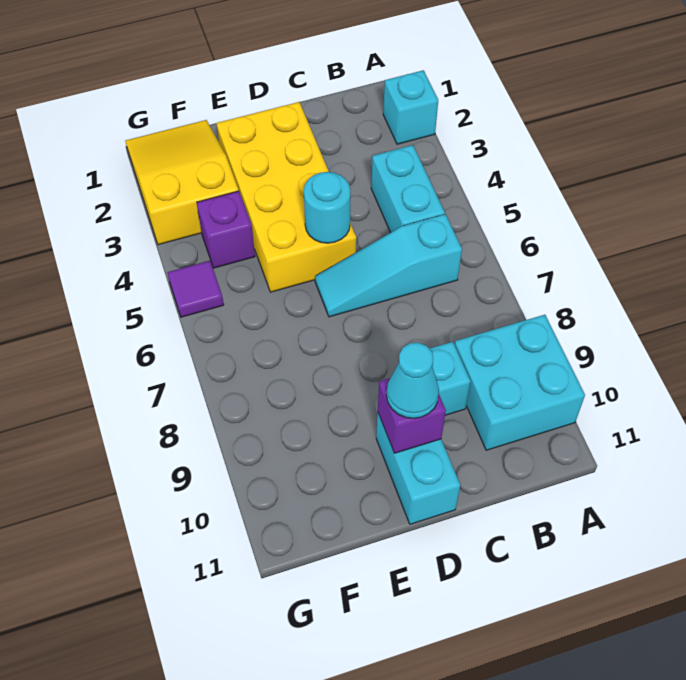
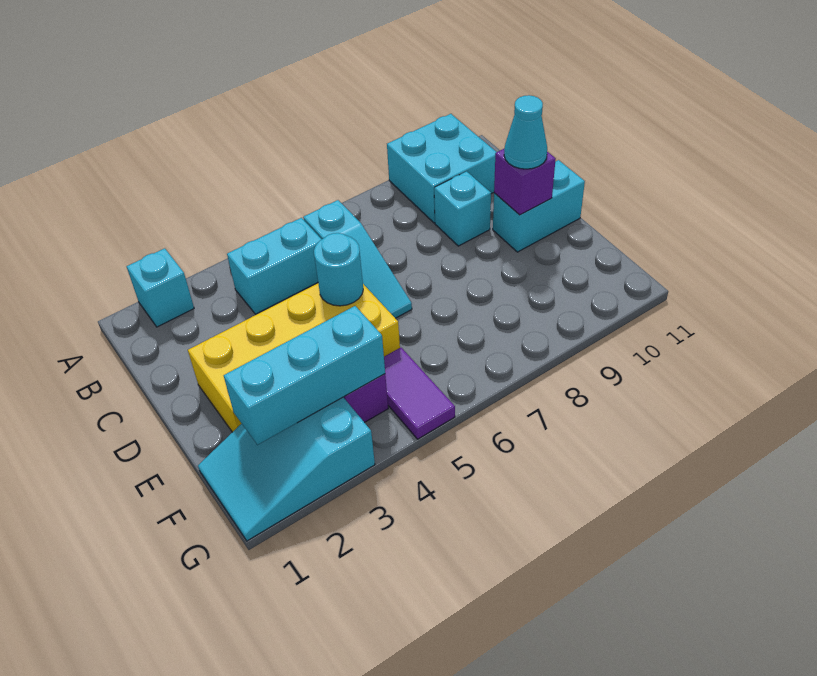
yellow slope F1:G3 level 1 top 3 -> cyan slope F1:G3 level 1 top 3
none -> cyan brick F2:F4 level 2
purple tile G5 level 1 -> purple tile F5:G5 level 1

